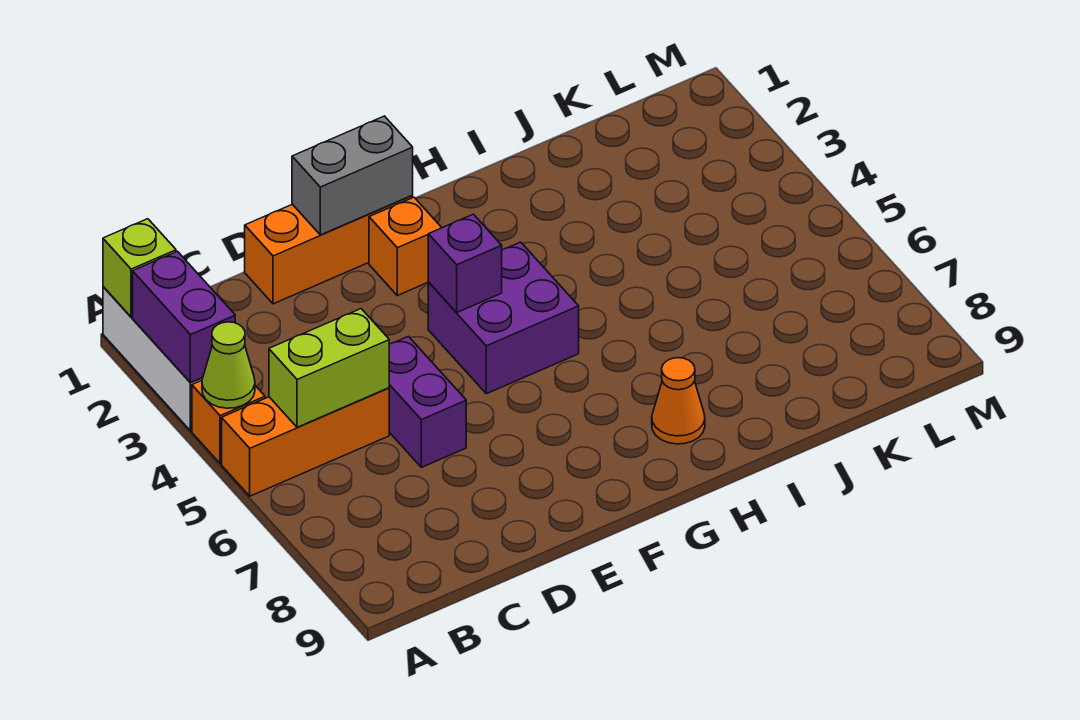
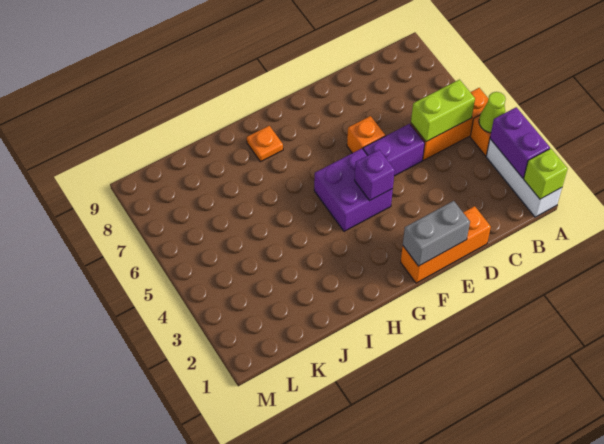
purple brick D5:D6 level 1 -> purple brick D5:E5 level 1
orange brick F2 level 1 -> orange brick E6 level 1
orange cone H8 level 1 -> orange plate H8 level 1

